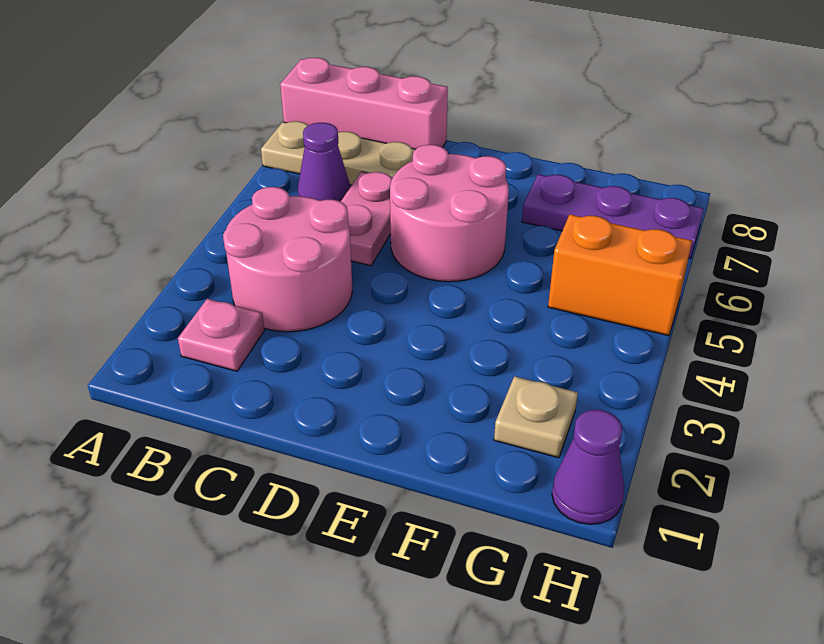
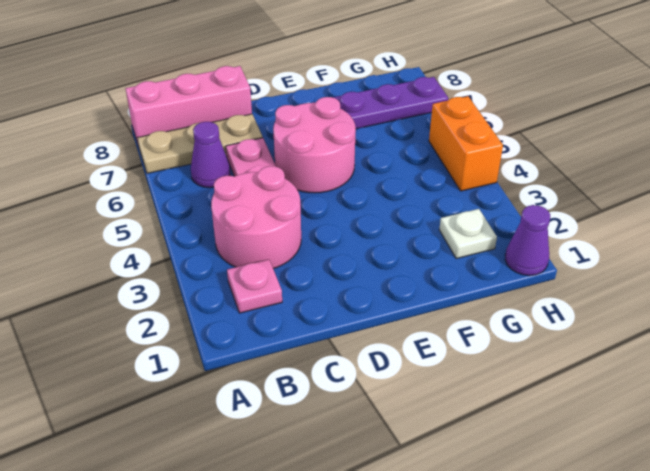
tan plate G2 level 1 -> white plate G2 level 1
orange brick G5:H5 level 1 -> orange brick H4:H5 level 1

